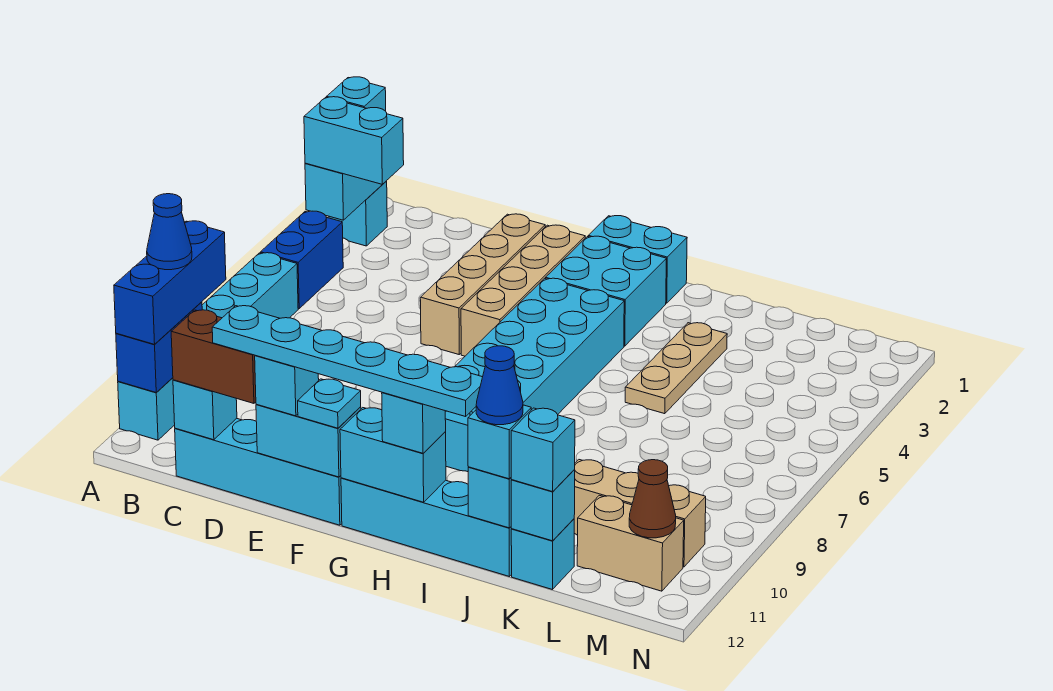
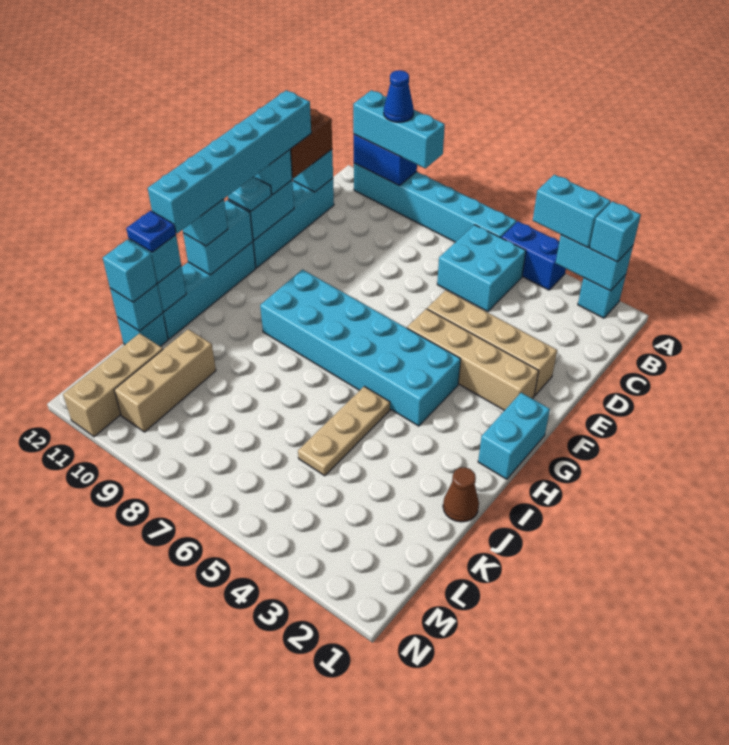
cyan brick A3:B3 level 3 -> cyan brick A3:A4 level 3
blue brick A9:A11 level 3 -> cyan brick A9:A11 level 3
cyan plate D12:I12 level 4 -> cyan brick D12:I12 level 4
cyan brick G2:H3 level 1 -> cyan brick B5:C6 level 1
tan plate J3:J5 level 1 -> tan plate I5:K5 level 1
blue cone J12 level 4 -> blue plate J12 level 4
tan brick L11:M11 level 1 -> tan brick L11:N11 level 1
brown cone M11 level 2 -> brown cone J1 level 1

